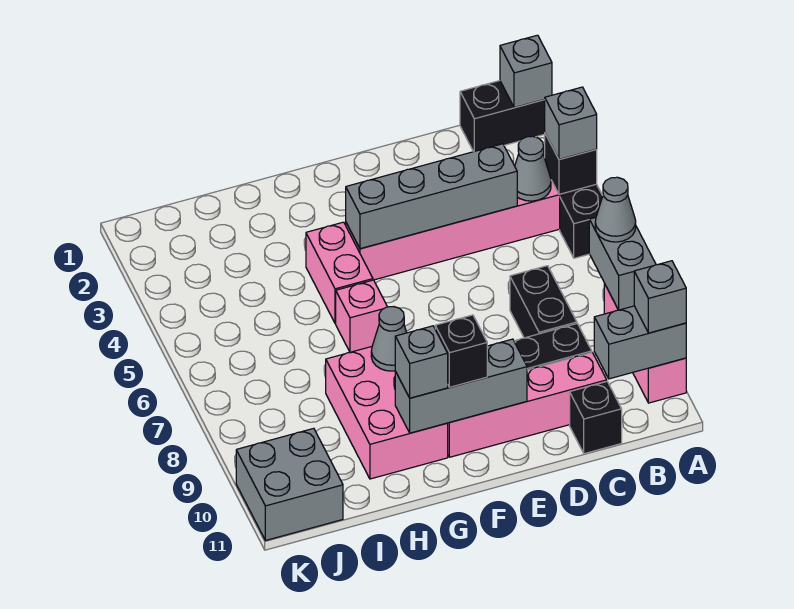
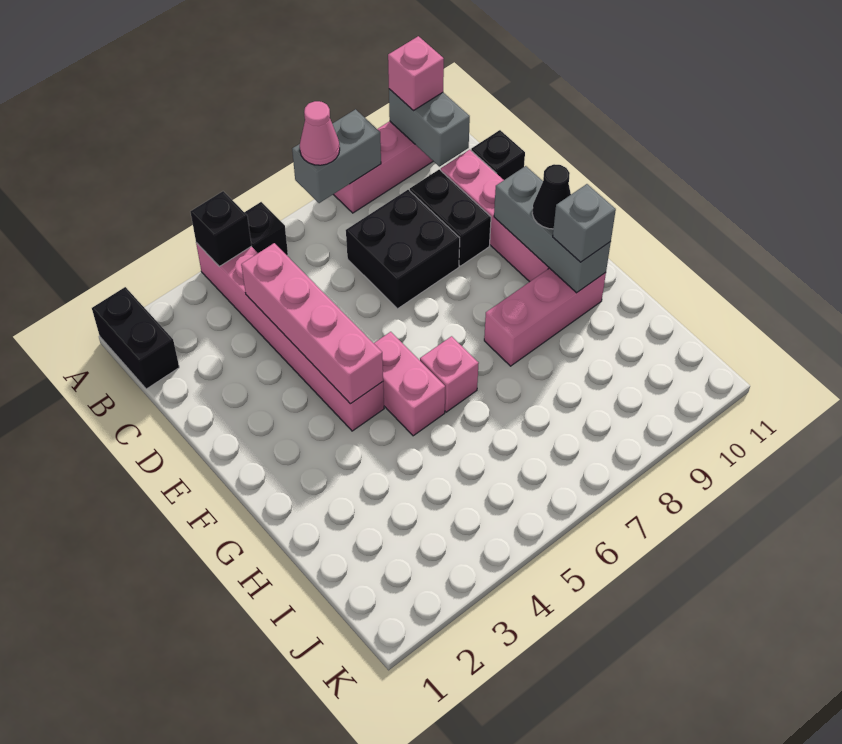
grey brick A1 level 2 -> none
grey brick A4 level 3 -> none
grey cone A7 level 3 -> pink cone A7 level 3
grey brick A10 level 3 -> pink brick A10 level 3
grey cone B4 level 2 -> none
grey brick C4:F4 level 2 -> pink brick C4:F4 level 2
black brick C7:C8 level 1 -> black brick C7:D8 level 1
black brick F10 level 3 -> black cone F10 level 3
pink brick G4:G5 level 1 -> pink brick F5:G5 level 1
pink brick G8:H10 level 1 -> pink brick G8:G10 level 1
grey cone G8 level 2 -> none
grey brick J10:K11 level 1 -> none

